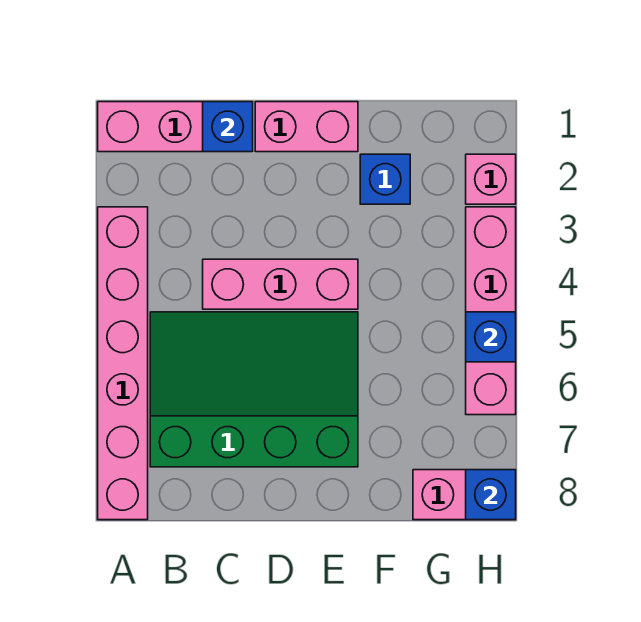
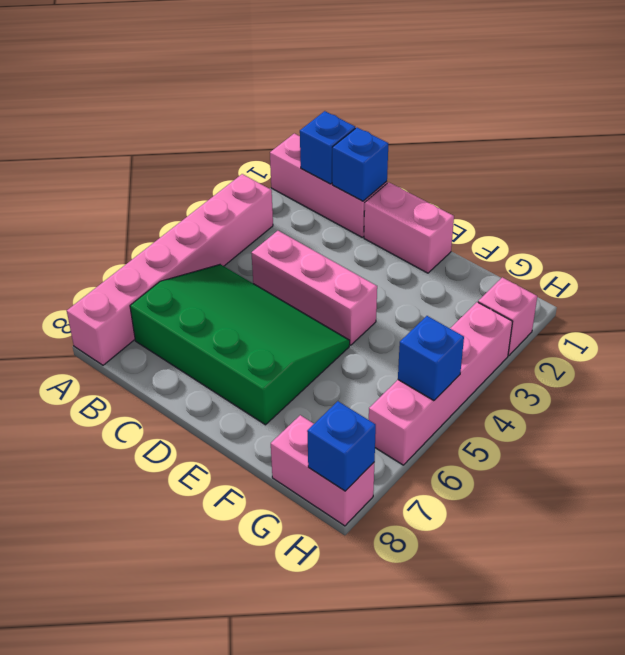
blue brick F2 level 1 -> blue brick B1 level 2

